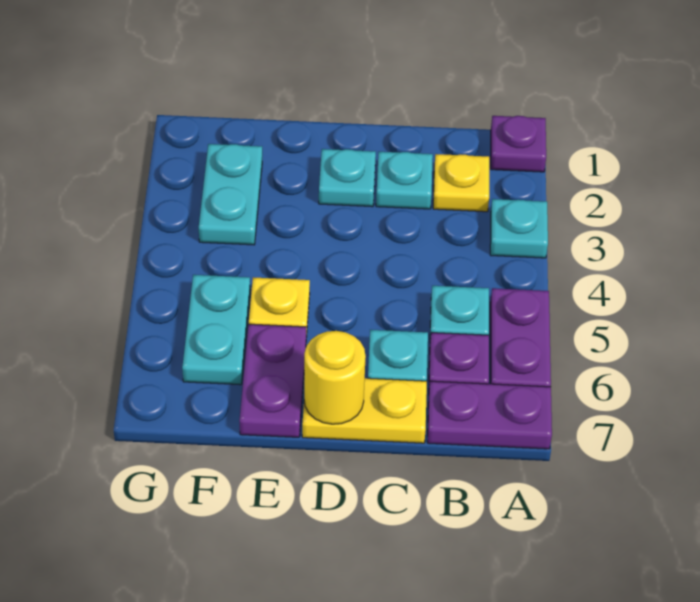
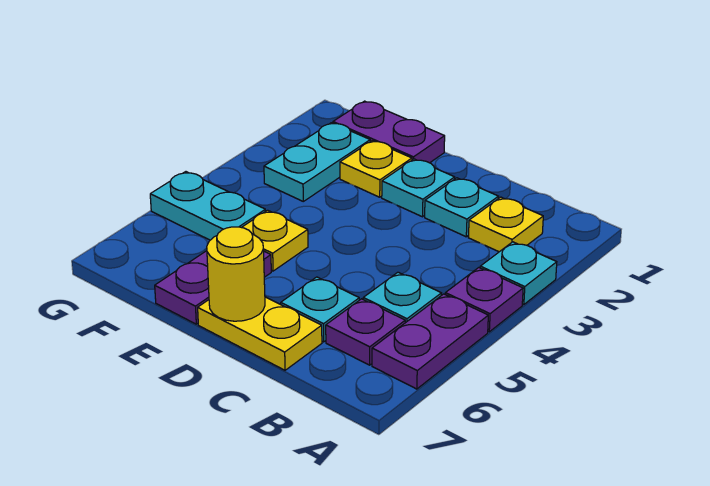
purple plate A1 level 1 -> purple plate A4 level 1
purple plate A7:B7 level 1 -> purple plate E1:F1 level 1
none -> yellow plate E2 level 1
cyan plate F5:F6 level 1 -> cyan plate F5:G5 level 1

